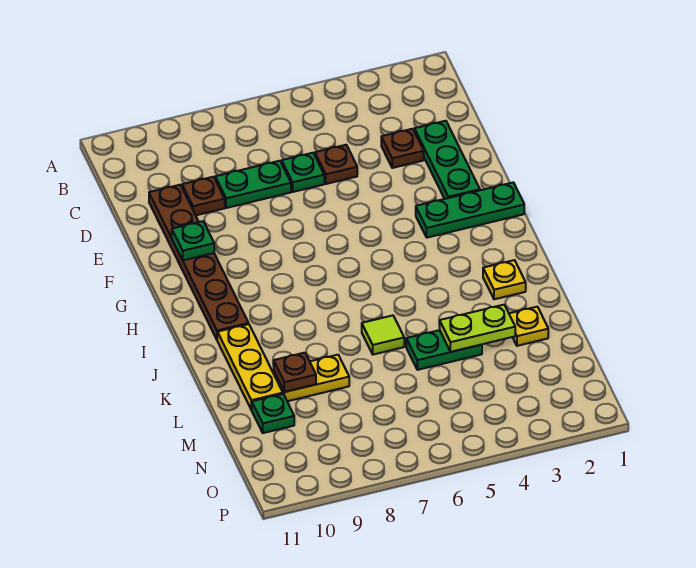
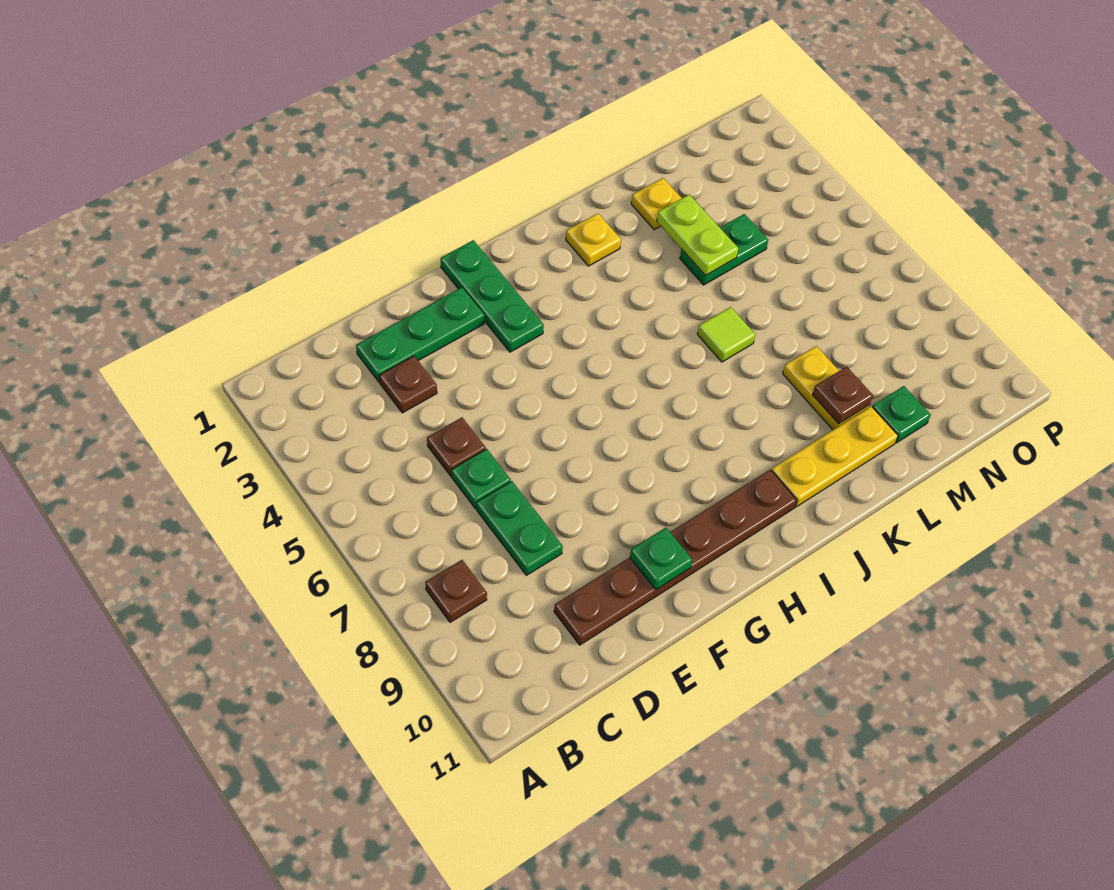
brown plate D9 level 1 -> brown plate B8 level 1
green plate L4:L5 level 1 -> green plate L4:M4 level 1

